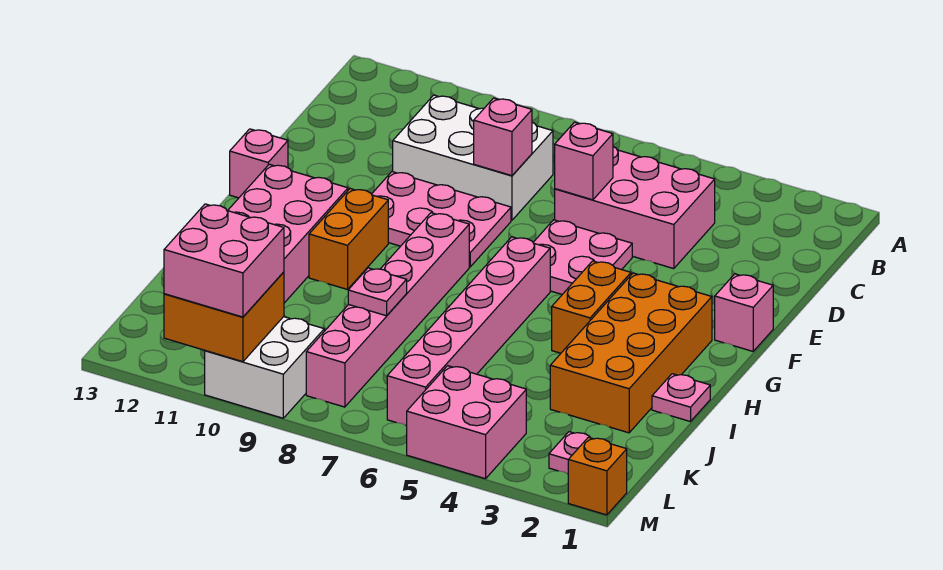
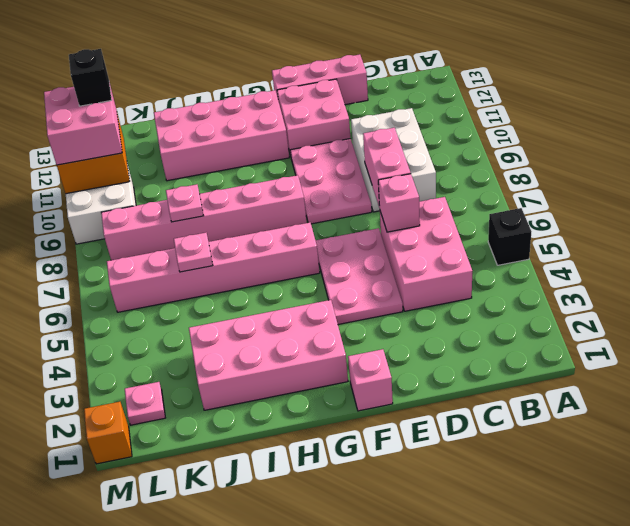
none -> black brick A5 level 1
pink brick D8 level 2 -> pink brick D7:D8 level 2
pink plate E5:F6 level 1 -> pink plate E4:F6 level 1
pink brick F13 level 1 -> pink brick D13:F13 level 1
orange brick G2:J3 level 1 -> pink brick G2:J3 level 1
orange brick G4:H4 level 1 -> none
orange brick G10:H10 level 1 -> none
pink plate I1 level 1 -> pink plate J6 level 2
pink brick L4:M5 level 1 -> pink brick E11:F12 level 1
none -> black brick L11 level 4

